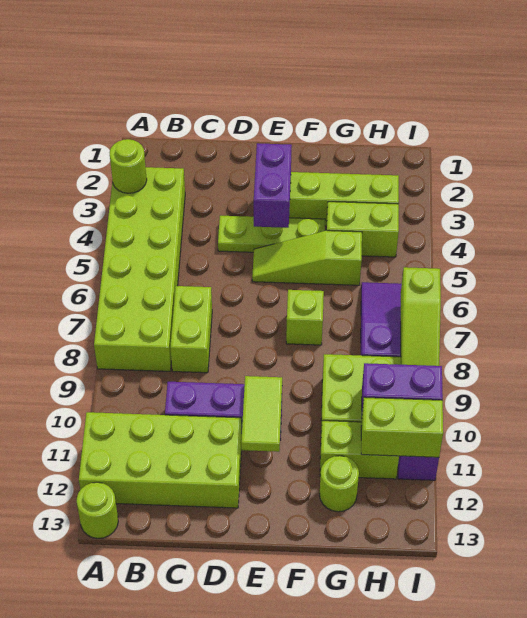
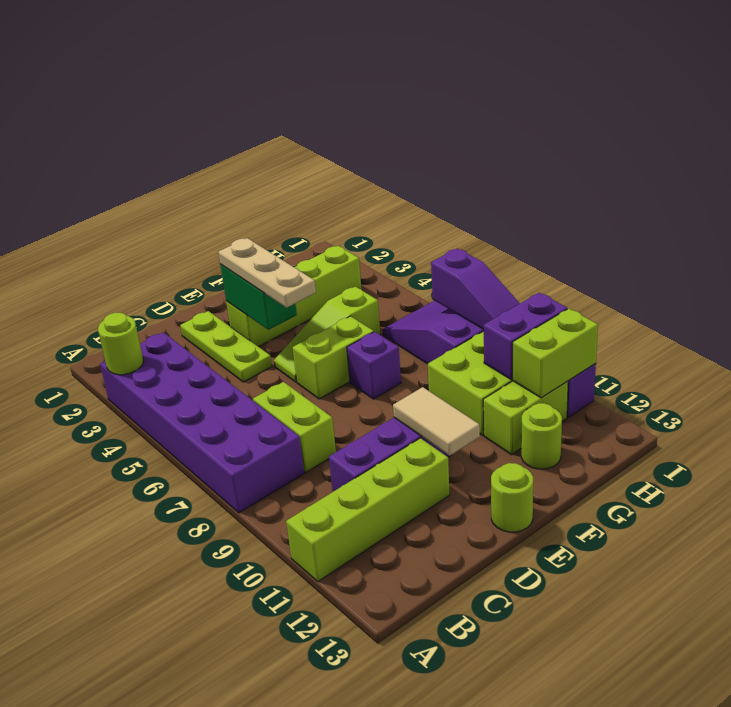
lime brick A3:B8 level 1 -> purple brick A3:B8 level 1
lime brick A11:D12 level 1 -> lime brick A11:D11 level 1
lime round brick A13 level 1 -> lime round brick E13 level 1
lime plate D4:F4 level 1 -> lime plate D2:D4 level 1
purple brick E3:E4 level 2 -> green brick E3:E4 level 2
none -> tan plate E3:E5 level 3
lime tile E10:E11 level 2 -> tan tile E10:E11 level 2
lime brick F7 level 1 -> purple brick F7 level 1
lime brick G4:H4 level 1 -> lime brick E6:F6 level 1
lime slope I7:I9 level 2 top 7 -> purple slope I7:I9 level 2 top 7

